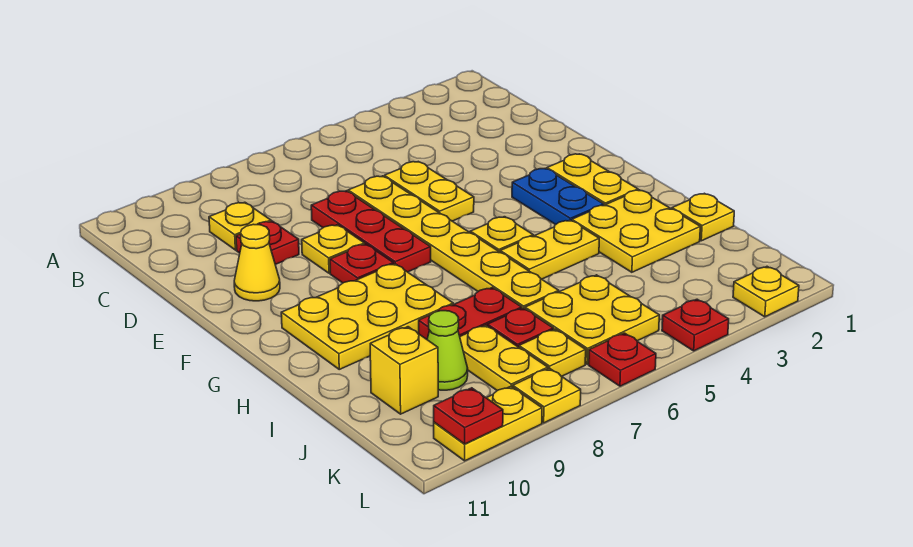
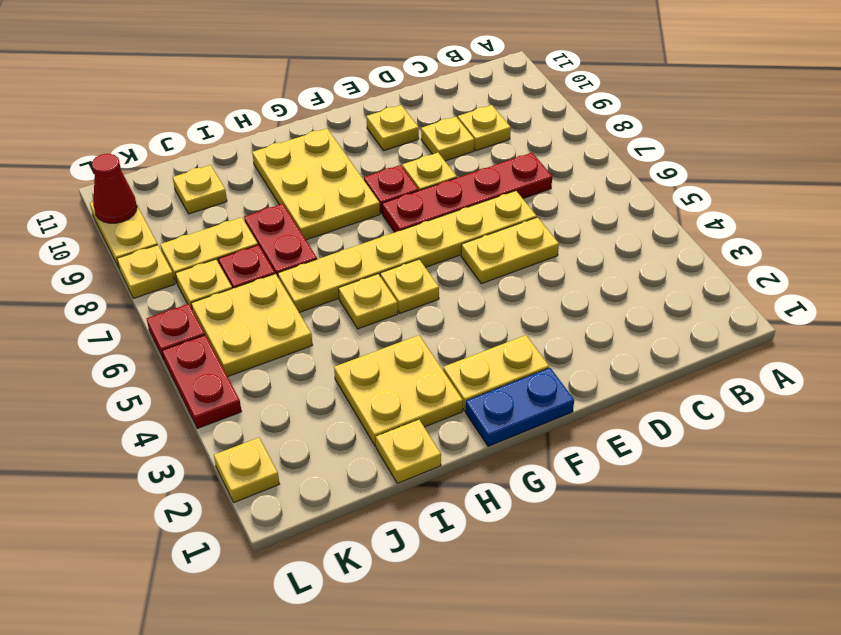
red plate D7:F7 level 1 -> red plate C7:F7 level 1
red plate D9 level 1 -> yellow plate D9 level 1
yellow cone E10 level 1 -> yellow plate E10 level 1
blue plate F3:G3 level 1 -> blue plate F1:G1 level 1
yellow plate H4:H5 level 1 -> yellow plate H5 level 1
lime cone J9 level 1 -> none
yellow brick J10 level 1 -> yellow plate J10 level 1
red plate L4 level 1 -> red plate L4:L5 level 1
red plate L10 level 2 -> red cone L10 level 2

